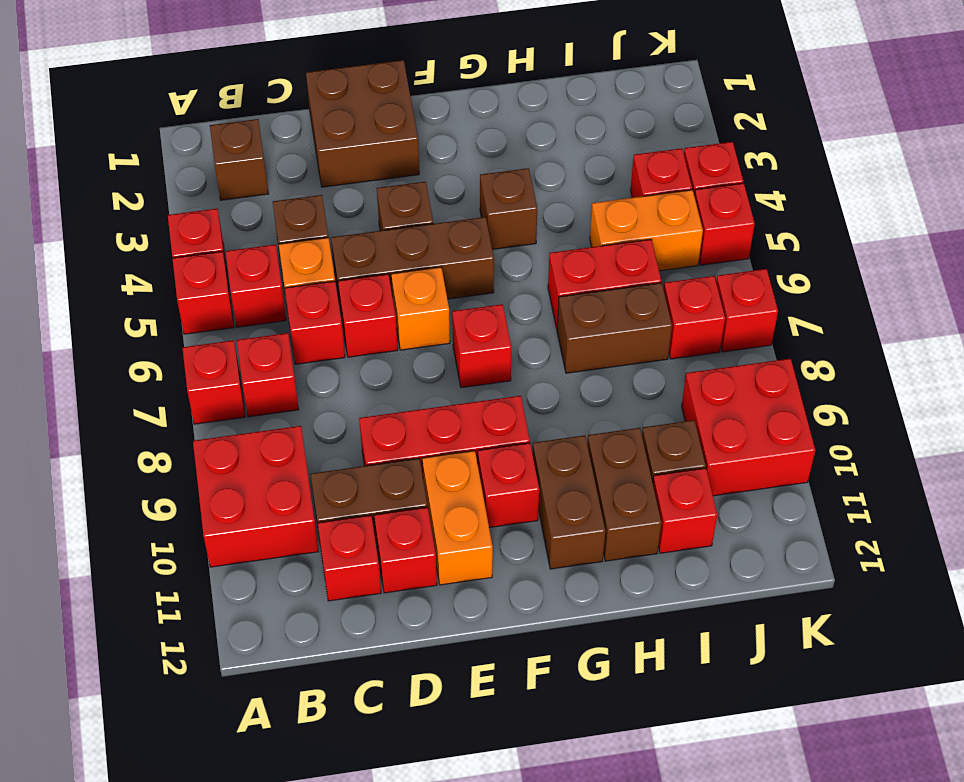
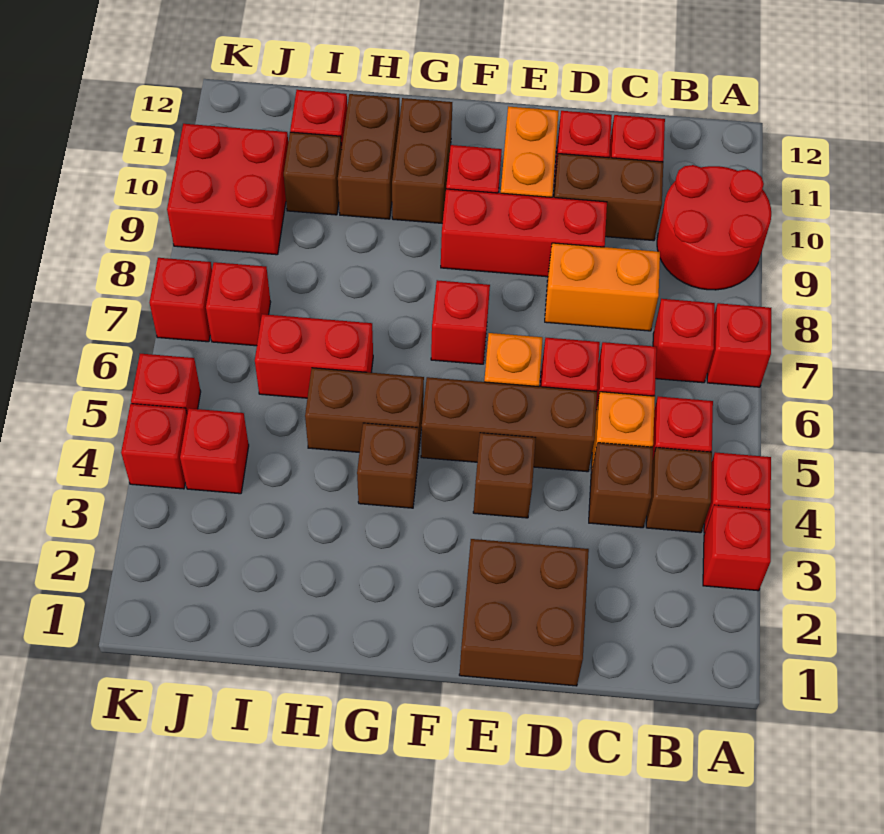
red brick A5 level 1 -> red brick A3 level 1
red brick A9:B10 level 1 -> red round brick A9:B10 level 1
brown brick B2 level 1 -> brown brick B4 level 1
brown brick H7:I7 level 1 -> brown brick G5:H5 level 1
orange brick I5:J5 level 1 -> orange brick C8:D8 level 1

